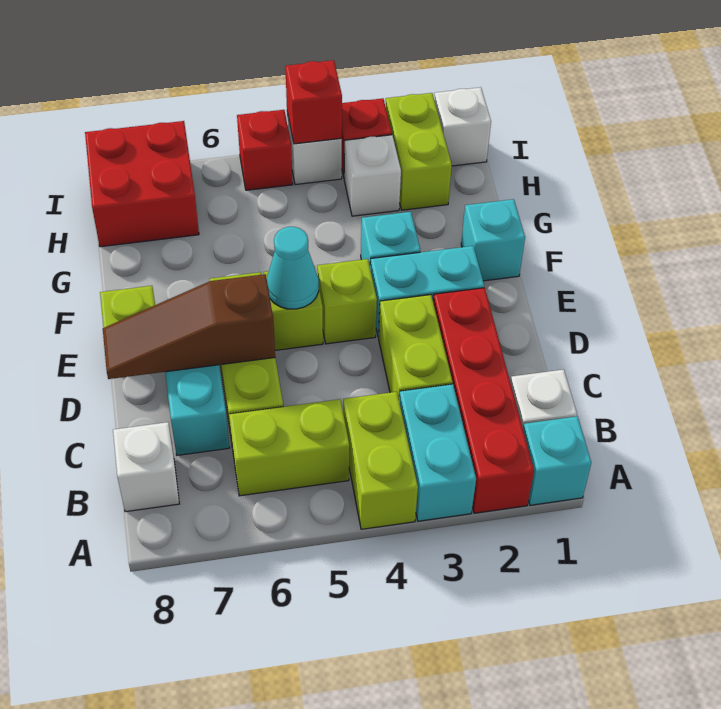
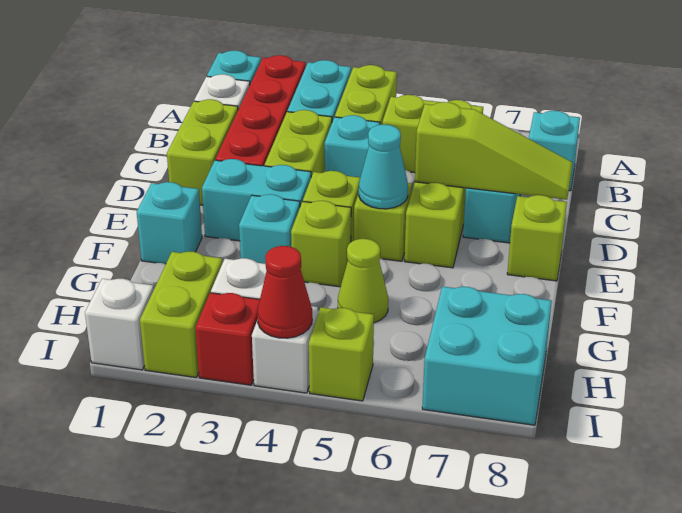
white brick B8 level 1 -> cyan brick B8 level 1
none -> lime brick C1:D1 level 1
none -> cyan brick C4 level 1
brown slope D6:D8 level 2 top 6 -> lime slope D6:D8 level 2 top 6
none -> lime brick F4 level 1
none -> lime cone G5 level 1
red brick H7:I8 level 1 -> cyan brick H7:I8 level 1
red brick I4 level 2 -> red cone I4 level 2
red brick I5 level 1 -> lime brick I5 level 1

